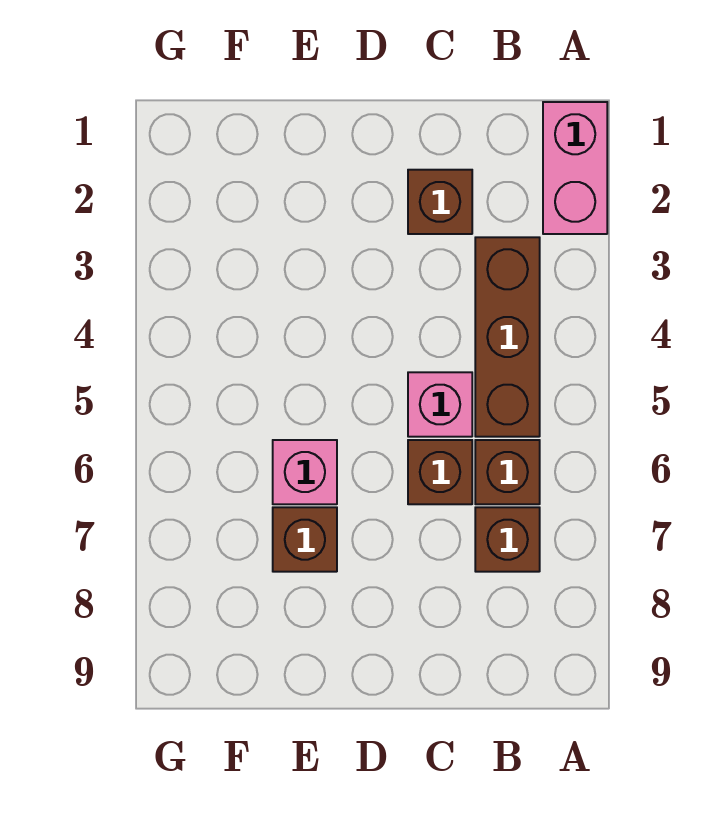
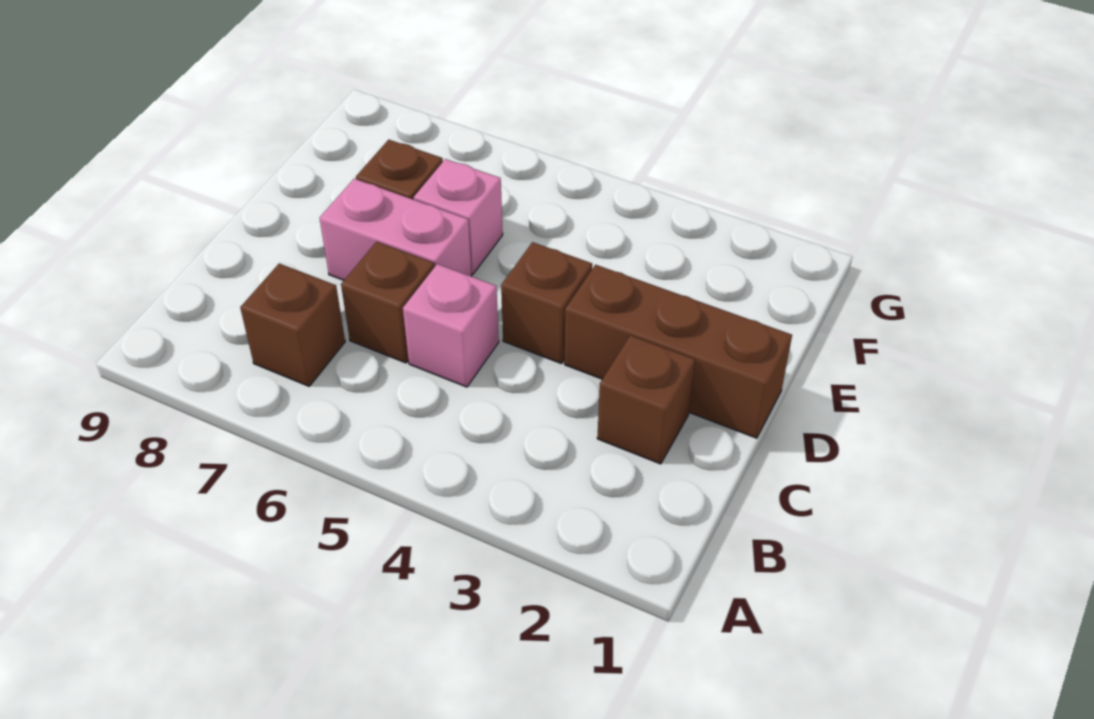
pink brick A1:A2 level 1 -> pink brick D6:D7 level 1
brown brick B3:B5 level 1 -> brown brick D1:D3 level 1
brown brick B6 level 1 -> brown brick D4 level 1

